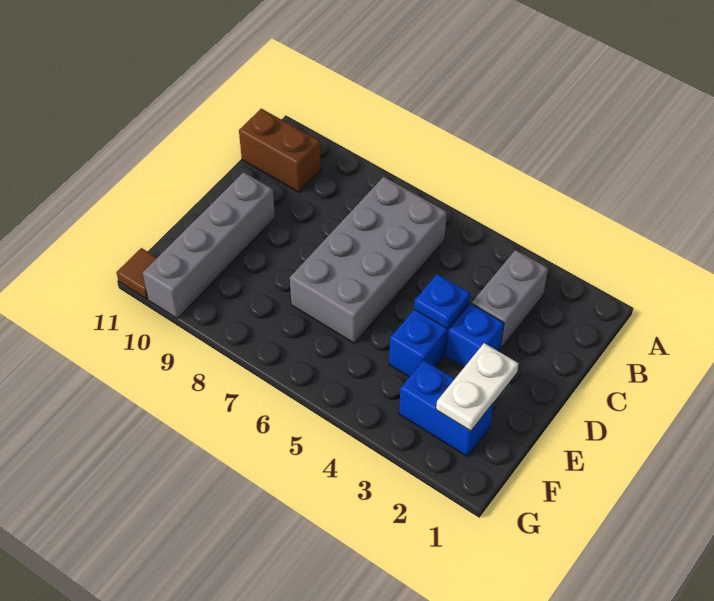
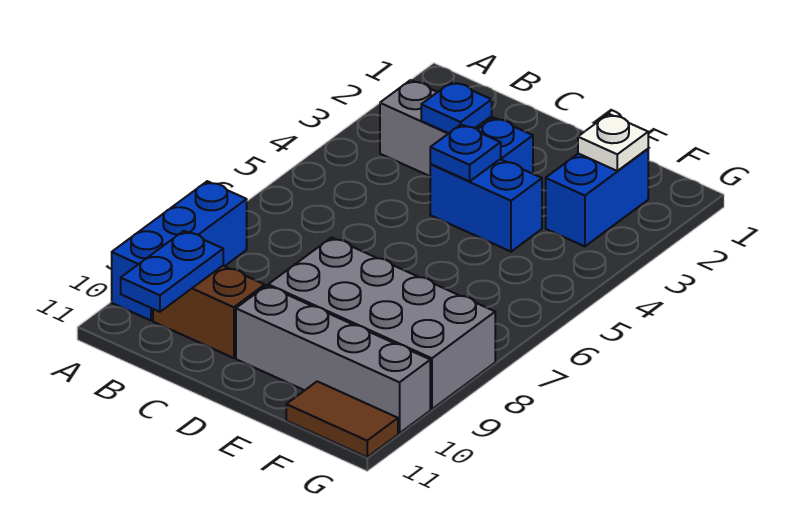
none -> blue brick A8:A10 level 1
grey brick B6:E7 level 1 -> grey brick D8:G9 level 1
brown brick B10:B11 level 1 -> brown brick B10:C10 level 1
none -> blue plate B10:B11 level 2
none -> blue plate C3 level 2
white plate E2:F2 level 2 -> white plate F2 level 2
brown tile G11 level 1 -> brown tile F11:G11 level 1

